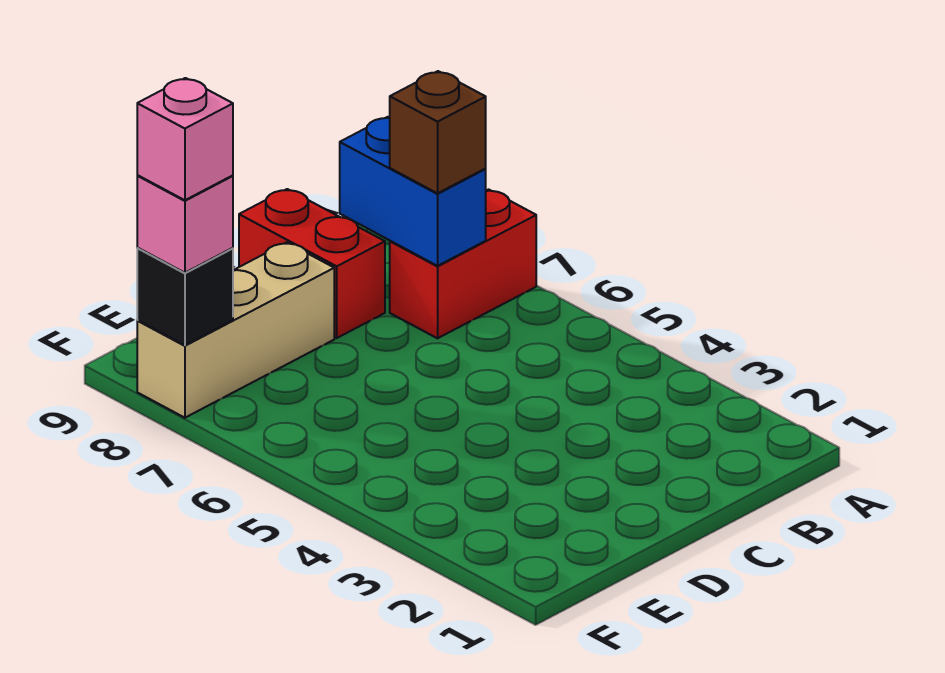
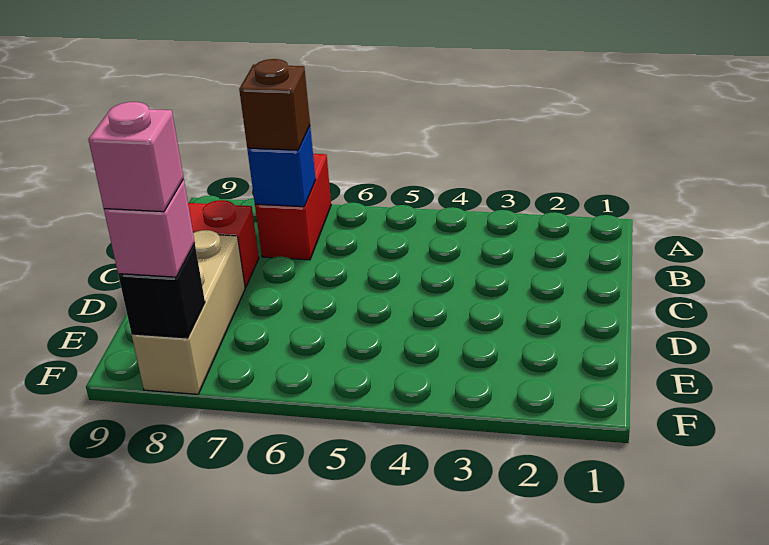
blue brick B7:B8 level 2 -> blue brick B7 level 2

